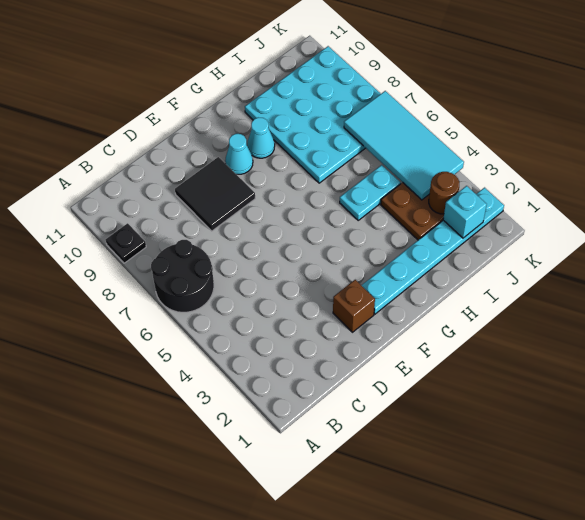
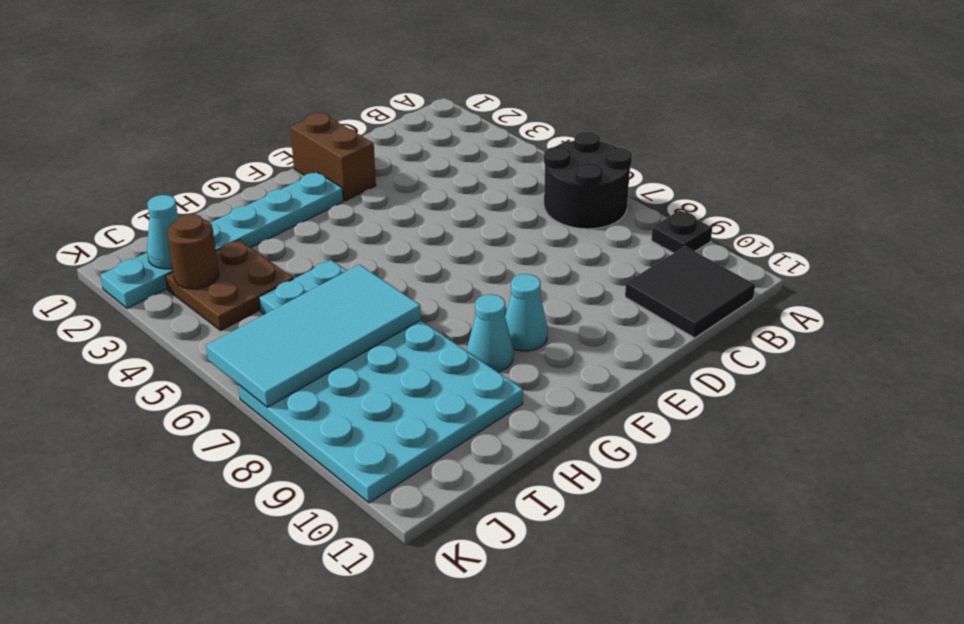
black tile D8:E9 level 1 -> black tile B10:C11 level 1
brown brick E2 level 1 -> brown brick E1:E2 level 1
cyan brick J2 level 2 -> cyan cone J2 level 2
cyan tile J4:K7 level 2 -> cyan tile H6:K7 level 2

